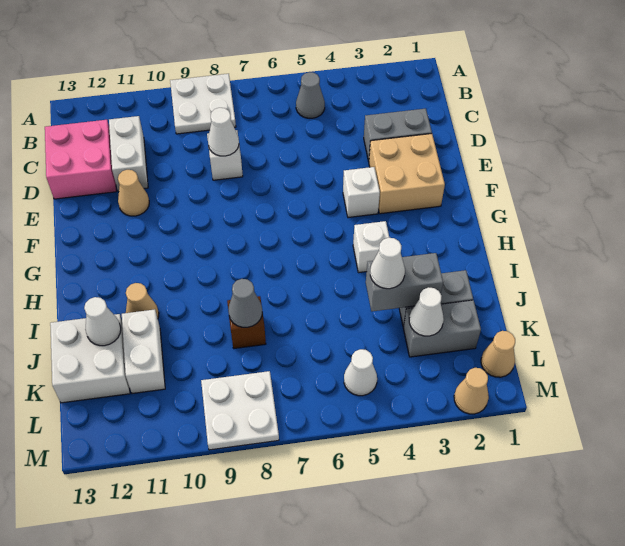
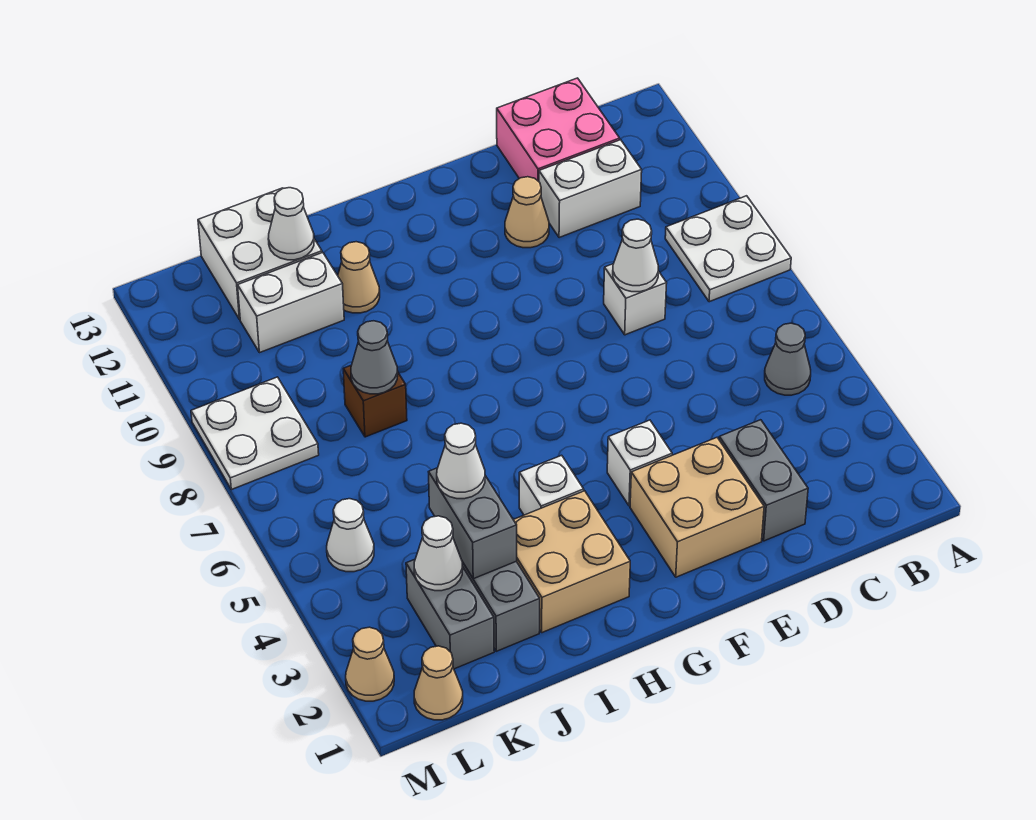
none -> tan brick H2:I3 level 1

